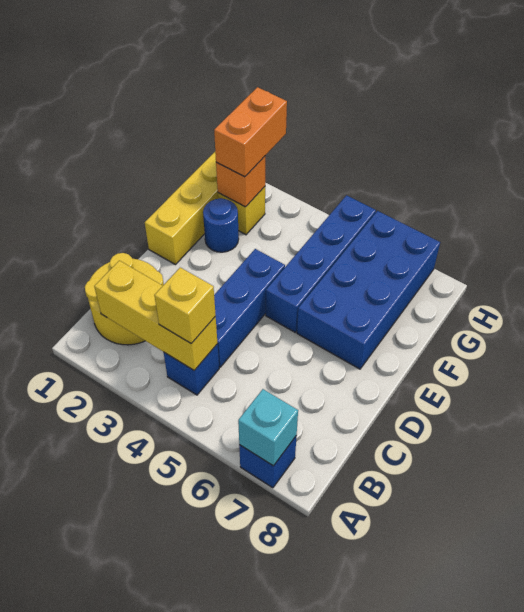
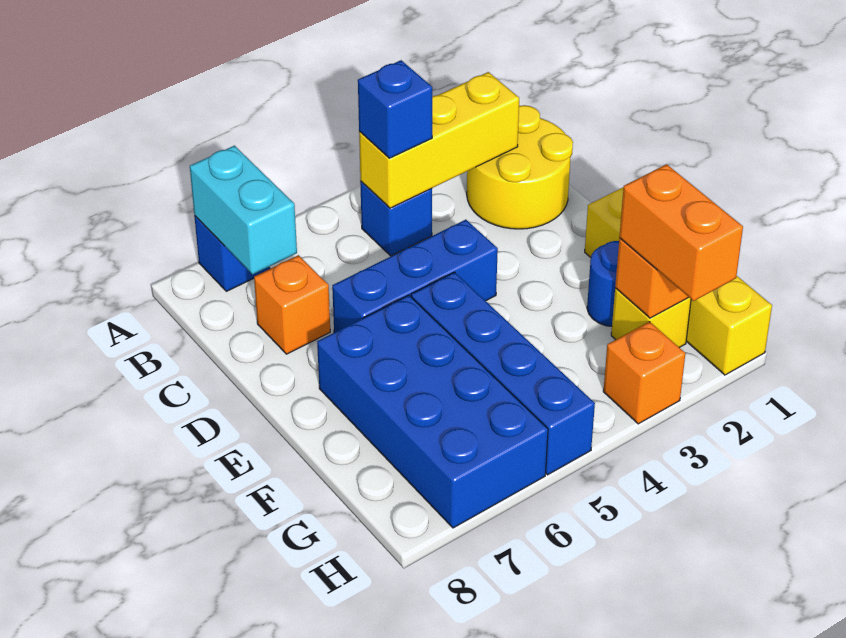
cyan brick A7 level 2 -> cyan brick A7:B7 level 2
yellow brick B4 level 3 -> blue brick B4 level 3
blue brick C4:E4 level 1 -> blue brick D4:D6 level 1
none -> orange brick C7 level 1
none -> orange brick H3 level 1

